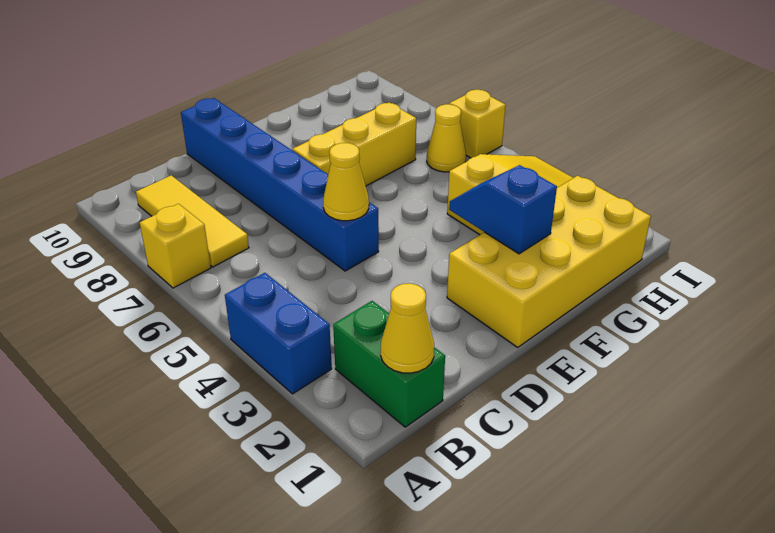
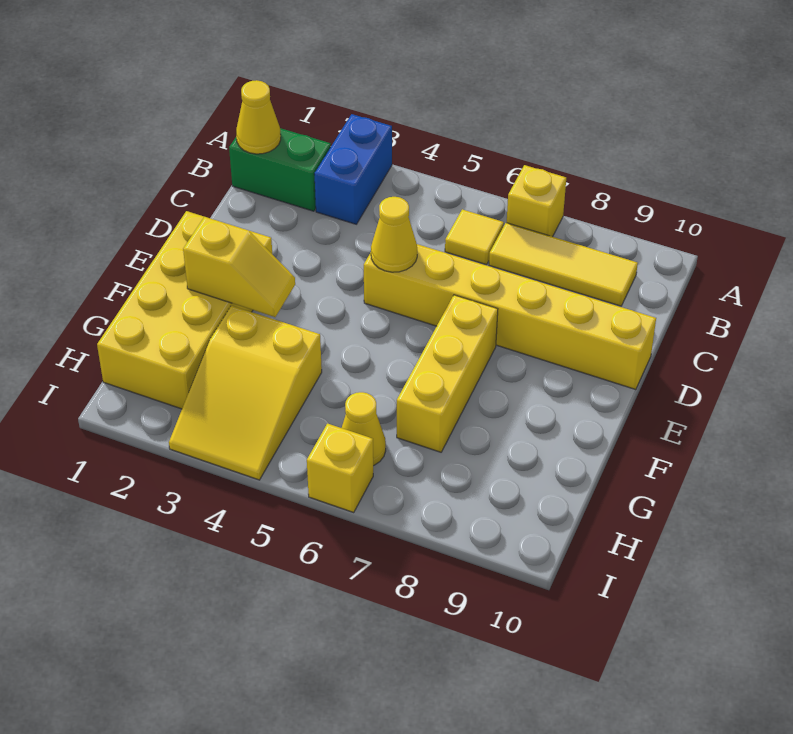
blue brick A3:A4 level 1 -> blue brick A3:B3 level 1
none -> yellow tile B6 level 1
blue brick D5:D10 level 1 -> yellow brick D5:D10 level 1
blue slope F2:F3 level 2 top 2 -> yellow slope F2:F3 level 2 top 2

